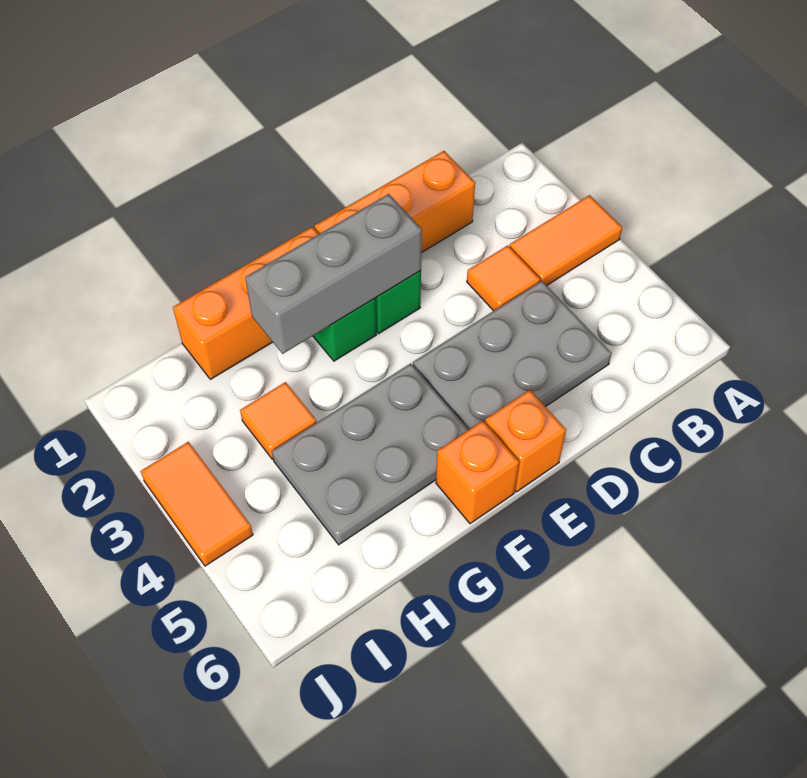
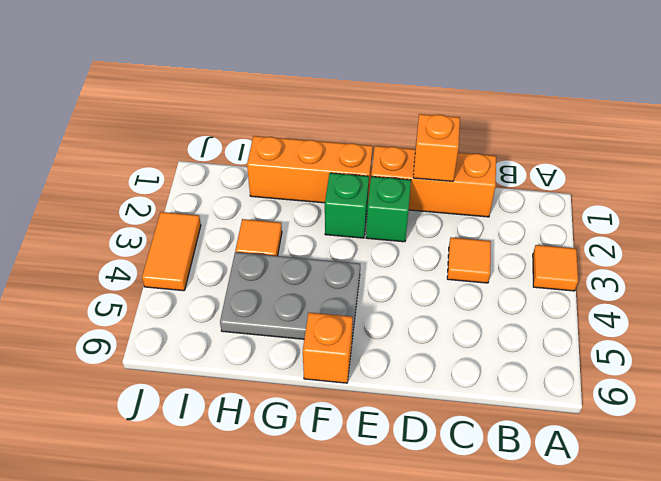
orange tile A3:B3 level 1 -> orange tile A3 level 1
grey plate C4:E5 level 1 -> none
grey brick E2:G2 level 2 -> none
orange brick E6 level 1 -> orange brick D1 level 2

